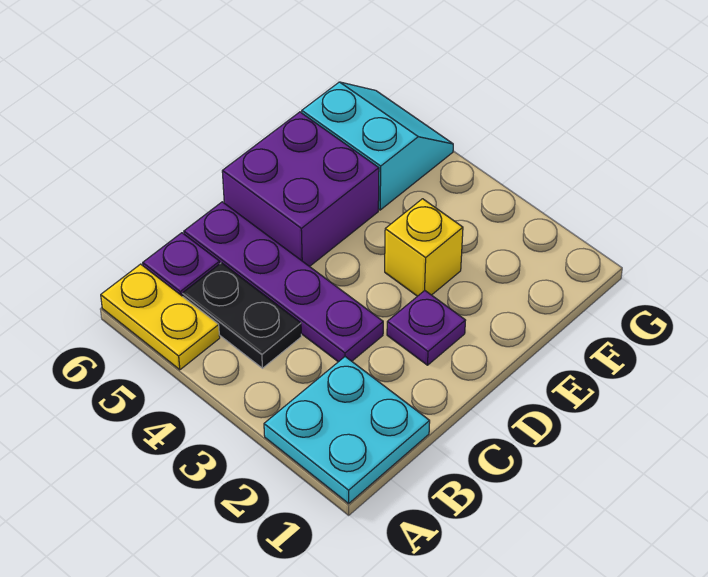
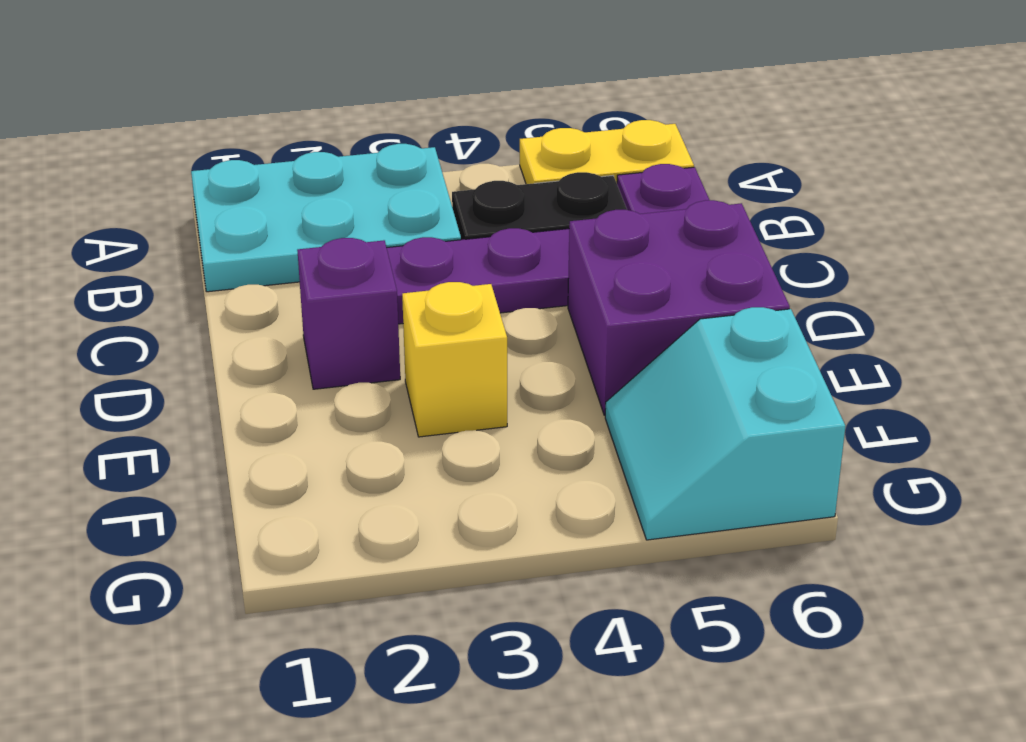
cyan plate A1:B2 level 1 -> cyan plate A1:B3 level 1
purple plate D2 level 1 -> purple brick D2 level 1
cyan slope F5:G6 level 1 top F -> cyan slope F5:G6 level 1 top 6

